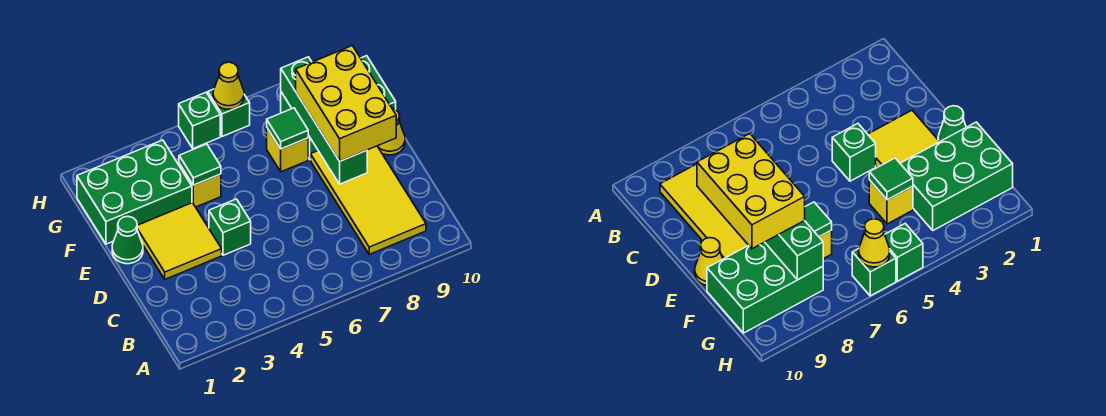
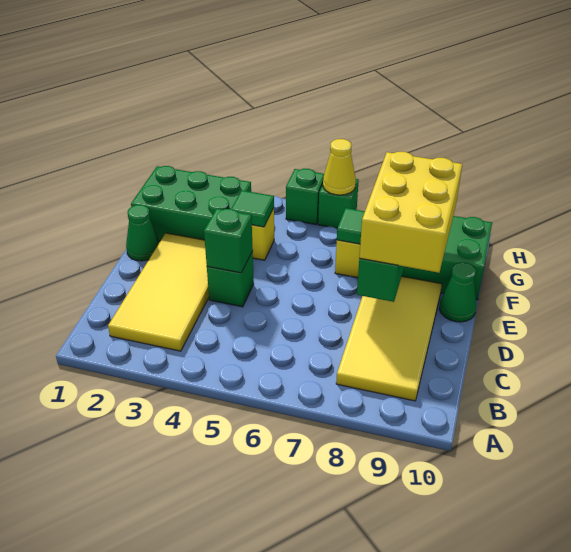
yellow tile D2:E3 level 1 -> yellow tile B2:E3 level 1
none -> green brick D4 level 2
yellow cone E10 level 1 -> green cone E10 level 1

